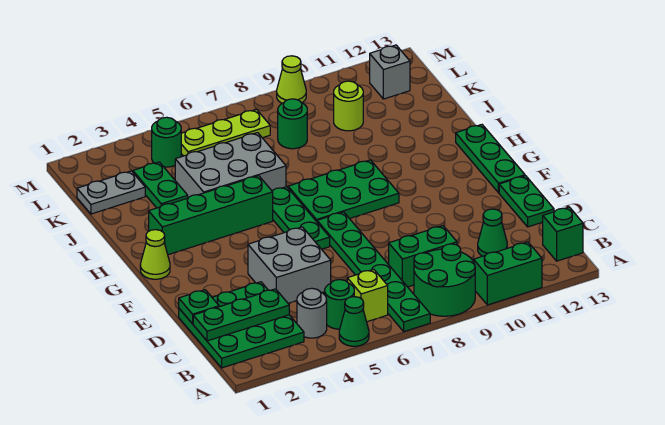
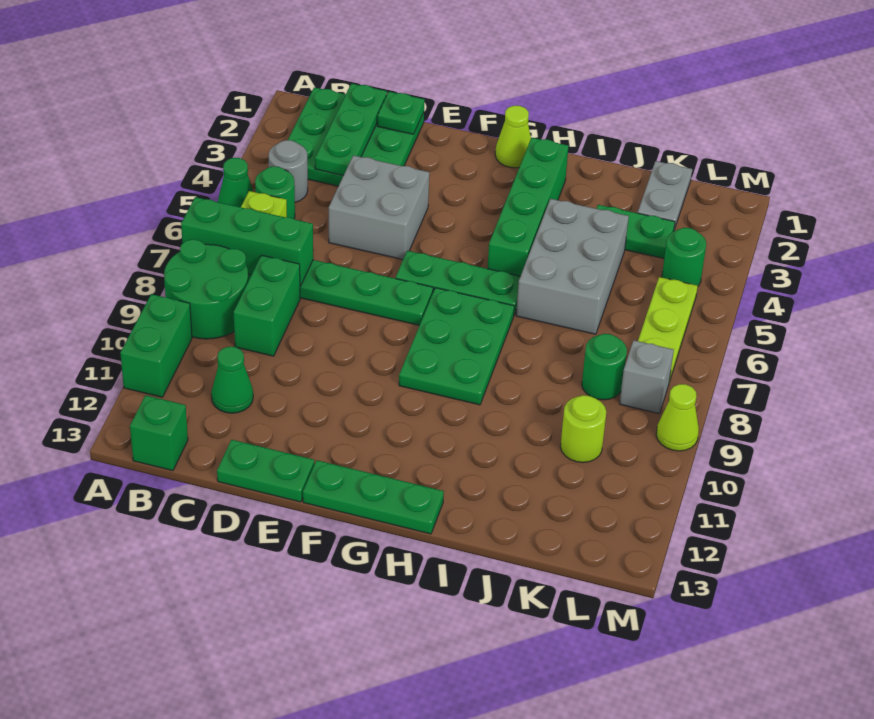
none -> green brick A7:C7 level 2
grey brick L12 level 1 -> grey brick L8 level 1

